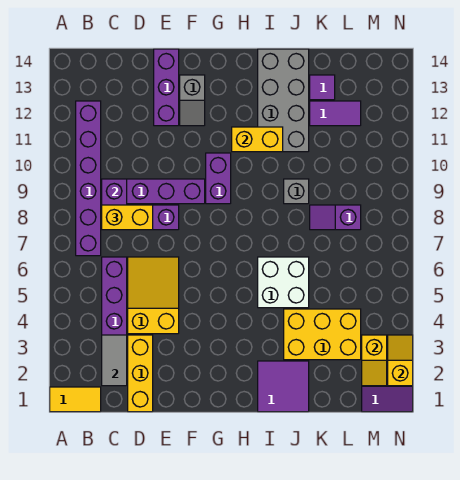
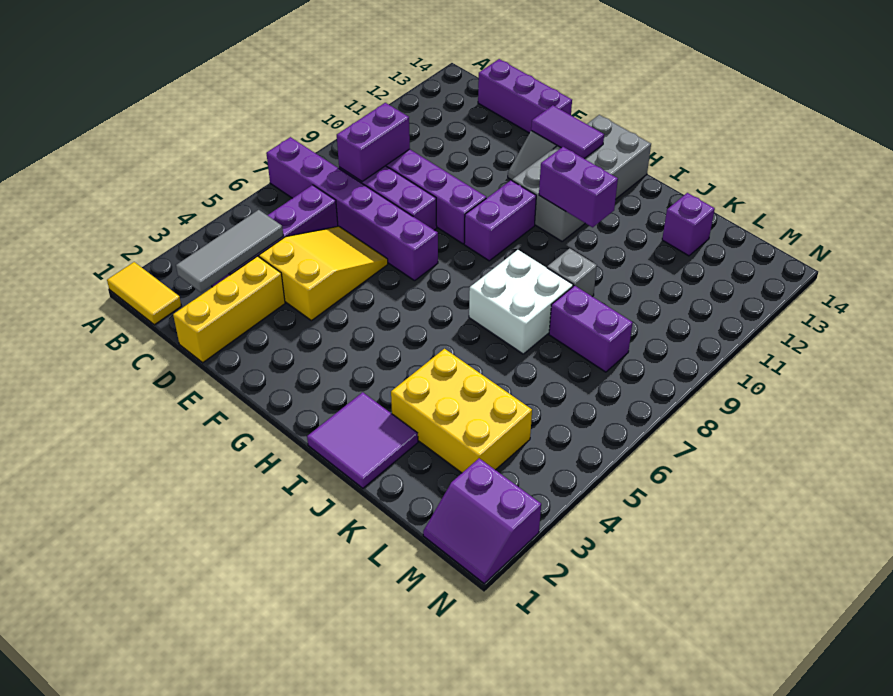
purple brick B7:B12 level 1 -> purple brick A7:F7 level 1
grey tile C2:C3 level 2 -> grey tile C2:C4 level 2
yellow brick C8:D8 level 3 -> none
purple brick E12:E14 level 1 -> purple brick C14:E14 level 1
yellow brick H11:I11 level 2 -> purple brick H11:I11 level 2
white brick I5:J6 level 1 -> white brick I7:J8 level 1
grey brick I11:J14 level 1 -> grey brick G11:H14 level 1
purple slope K8:L8 level 1 top L -> purple brick K8:L8 level 1
purple tile K12:L12 level 1 -> purple tile F13:G13 level 2
purple tile K13 level 1 -> purple brick K13 level 1
yellow slope M2:M3 level 2 top 3 -> none
yellow slope N2:N3 level 2 top 2 -> none

